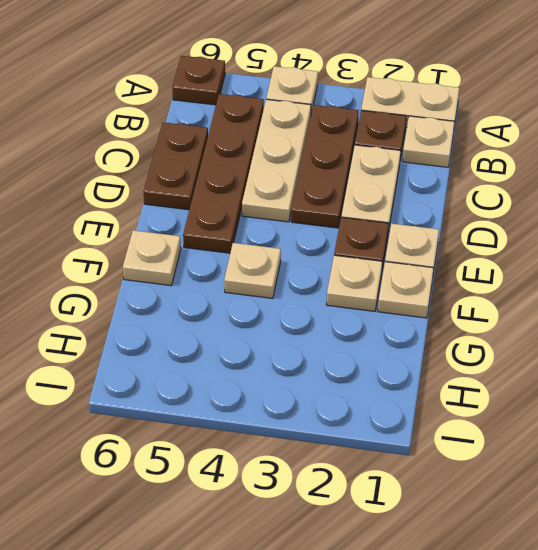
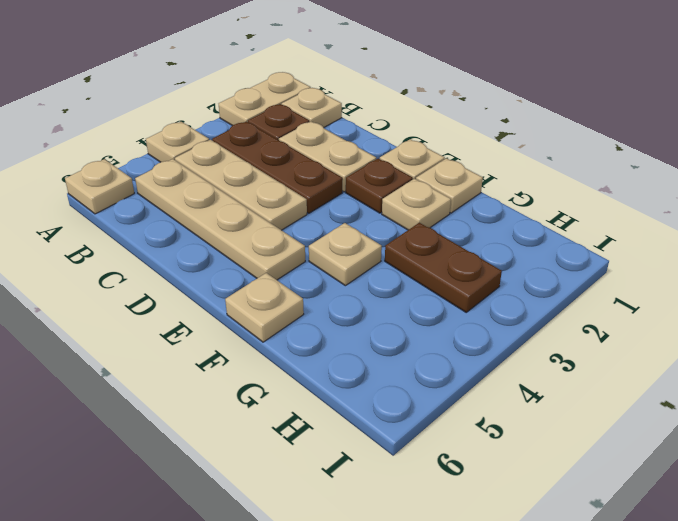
brown plate A6 level 1 -> tan plate A6 level 1
brown plate B5:E5 level 1 -> tan plate B5:E5 level 1
brown plate C6:D6 level 1 -> brown plate G3:H3 level 1

